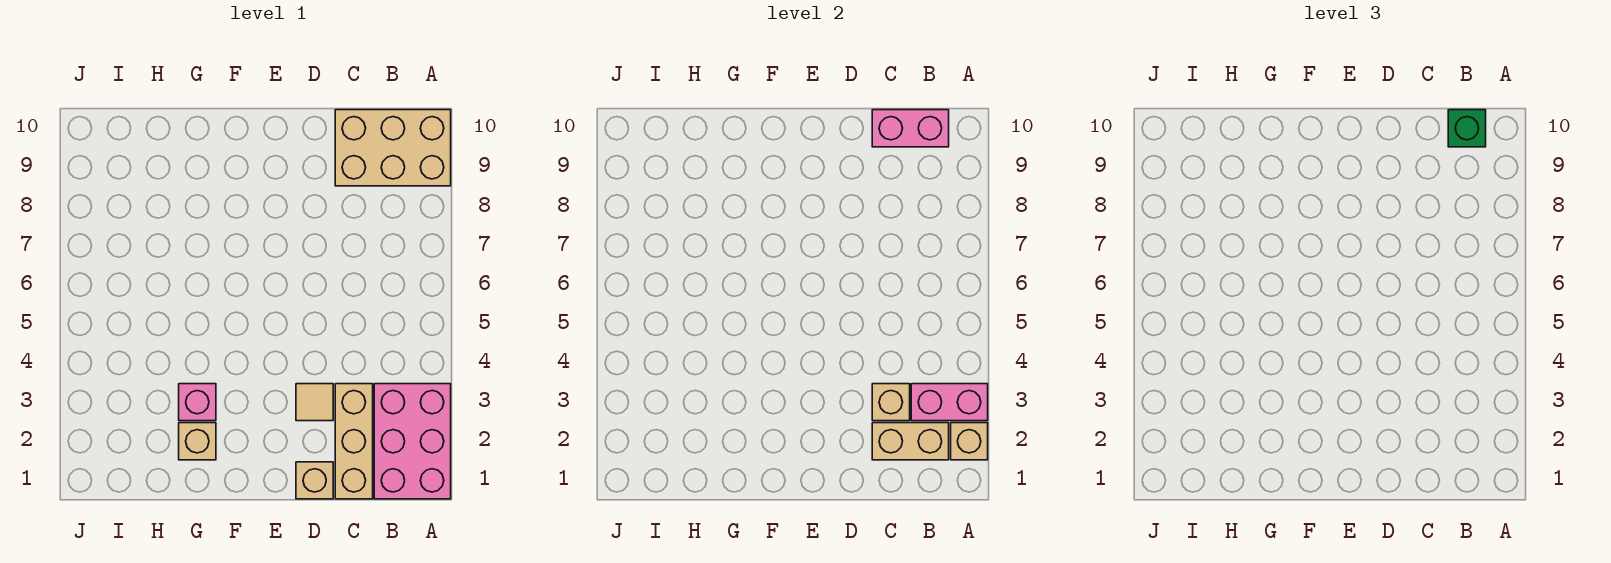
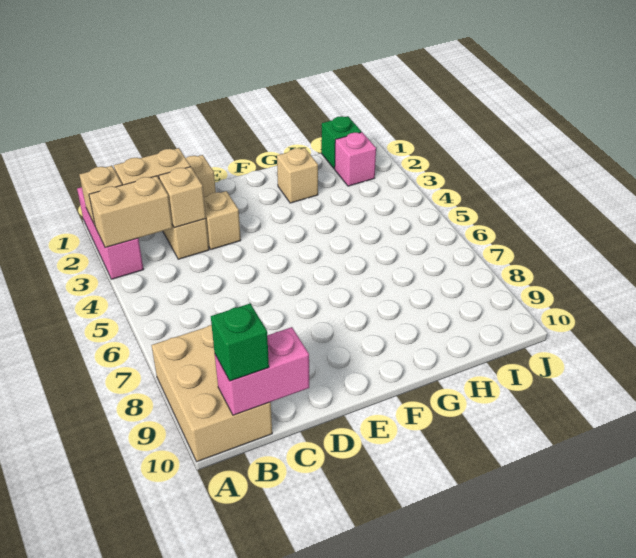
pink brick A1:B3 level 1 -> pink brick A1:A3 level 1
pink brick A3:B3 level 2 -> tan brick A3:B3 level 2
tan brick A9:C10 level 1 -> tan brick A8:B10 level 1
tan tile D3 level 1 -> tan brick D3 level 1
pink brick G3 level 1 -> pink brick I2 level 1
none -> green brick I1 level 1

